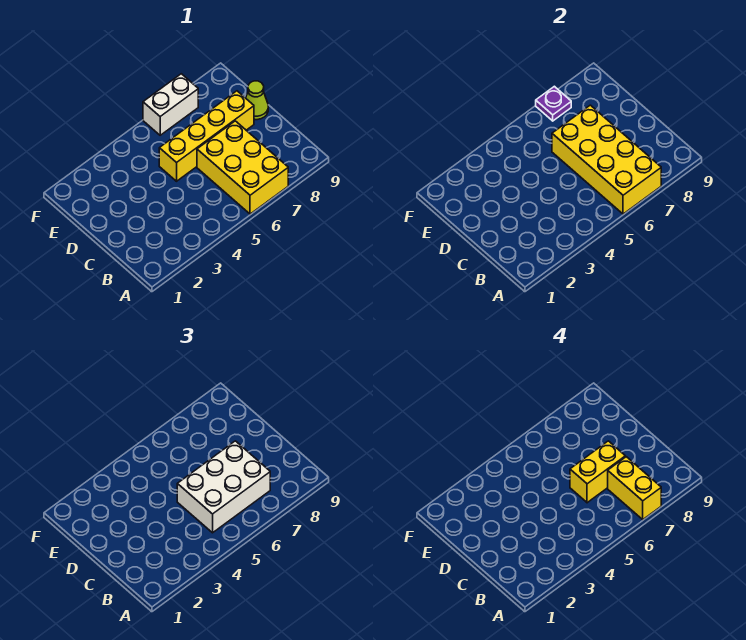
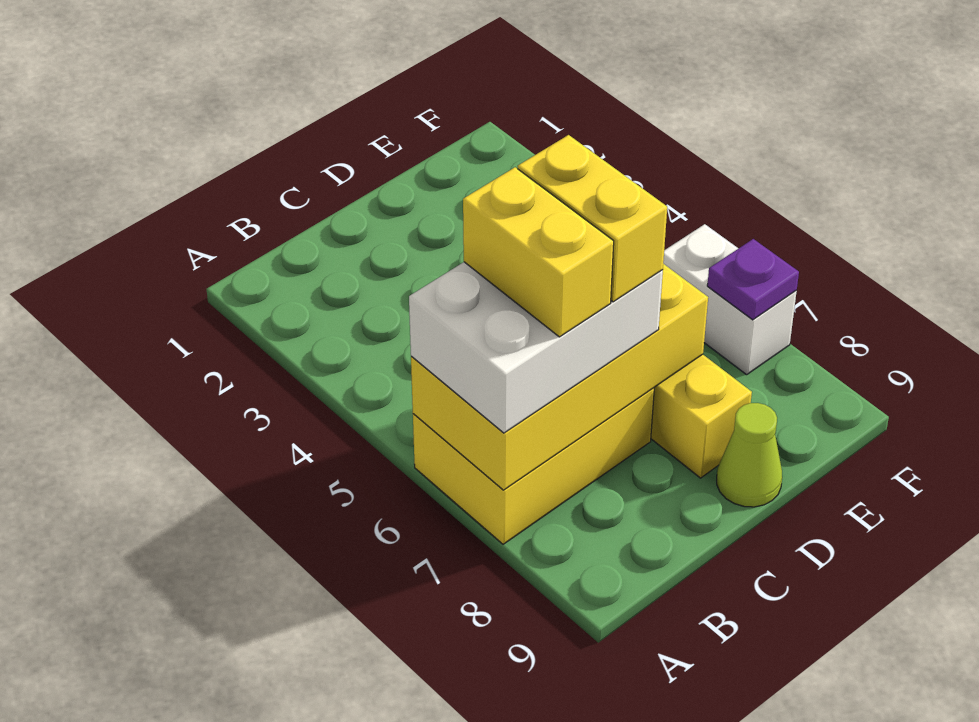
yellow brick A7:B7 level 4 -> yellow brick B6:B7 level 4
white brick B5:C7 level 3 -> white brick A6:C7 level 3

